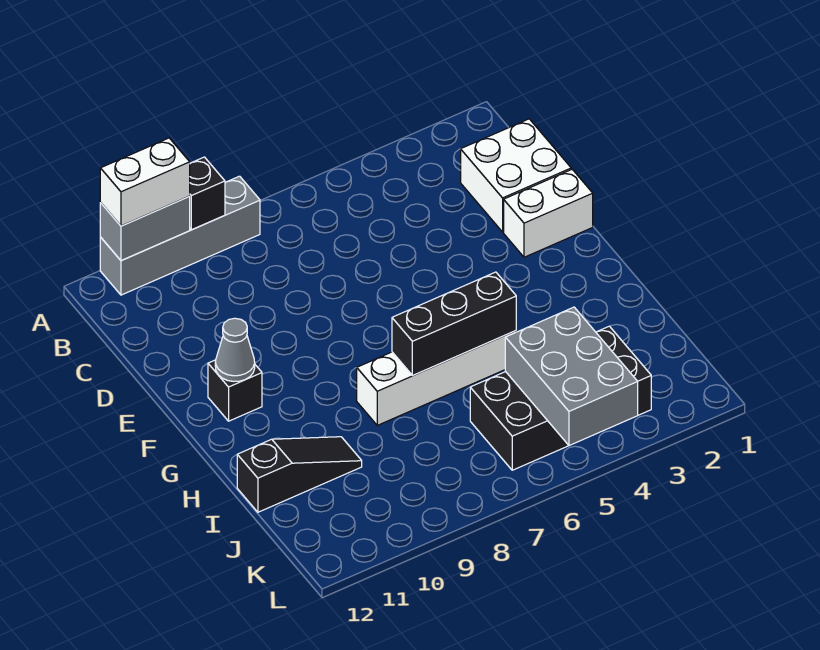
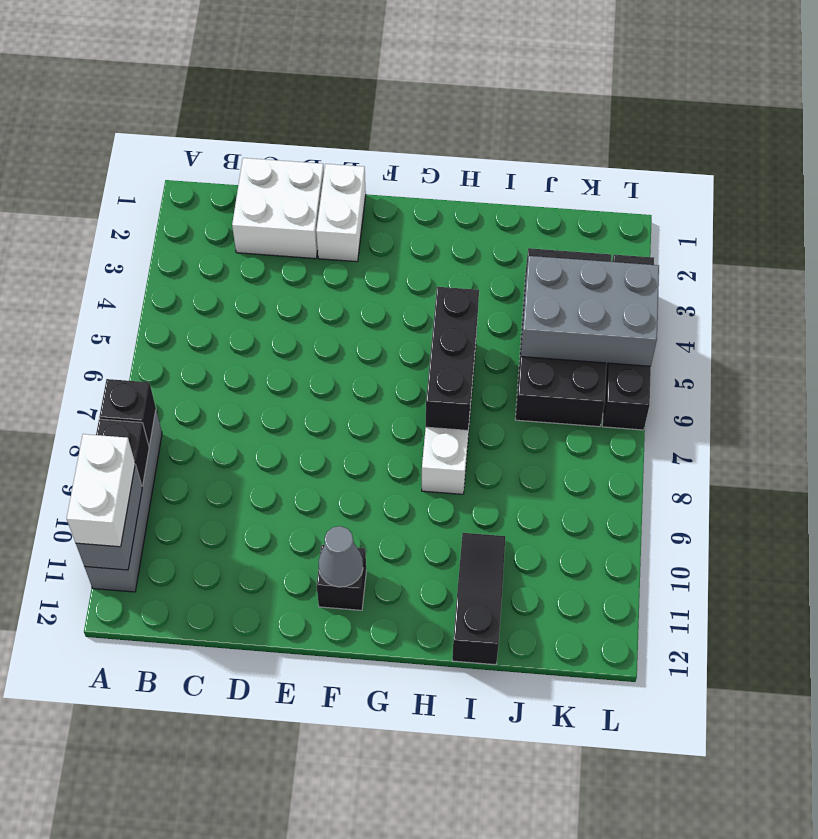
none -> black brick A8 level 2
none -> black brick L3:L6 level 1

